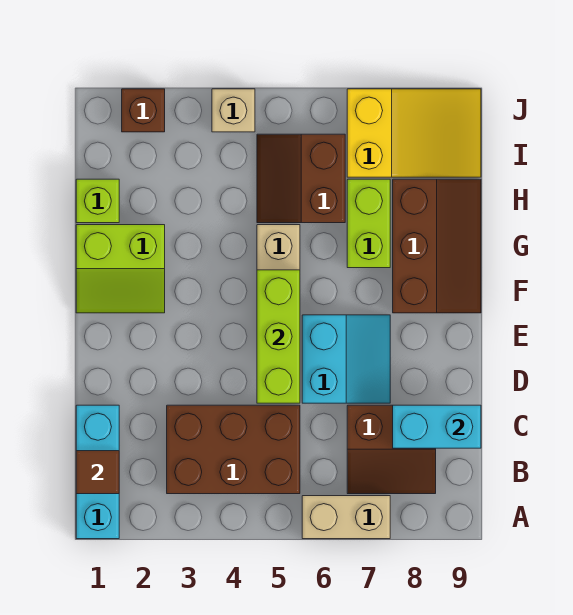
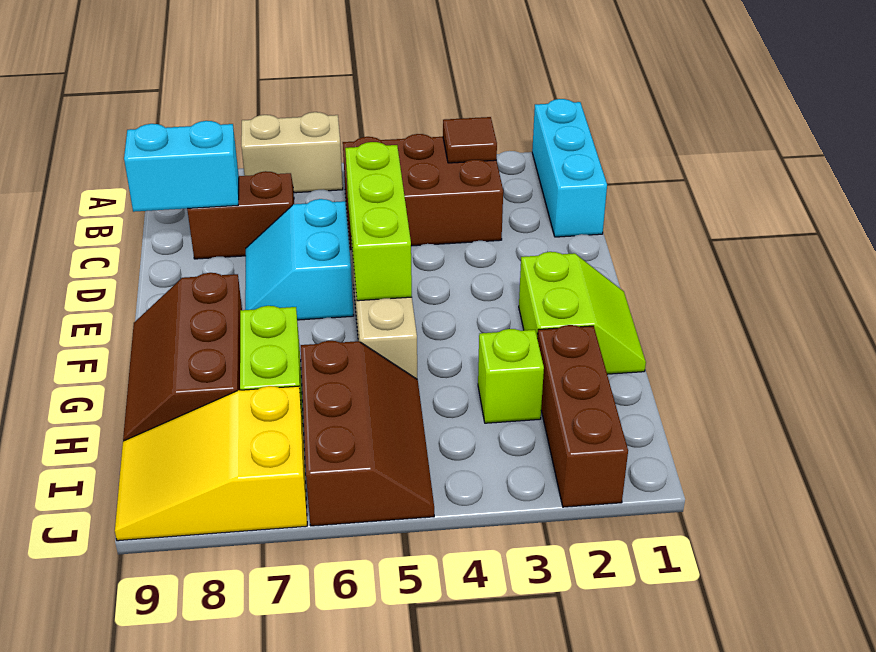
brown tile B1 level 2 -> brown tile B3 level 2
lime slope F1:G2 level 1 top G -> lime slope F1:G2 level 1 top 2
lime brick H1 level 1 -> lime brick H3 level 1
brown slope H5:I6 level 1 top 6 -> brown slope H5:J6 level 1 top 6
brown brick J2 level 1 -> brown brick H2:J2 level 1
tan brick J4 level 1 -> none

